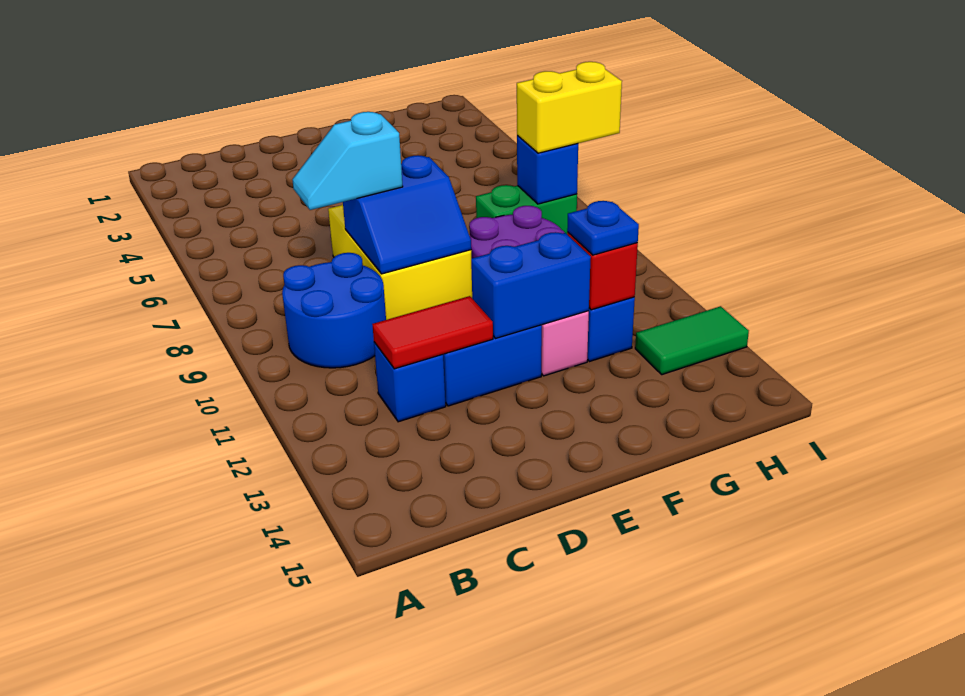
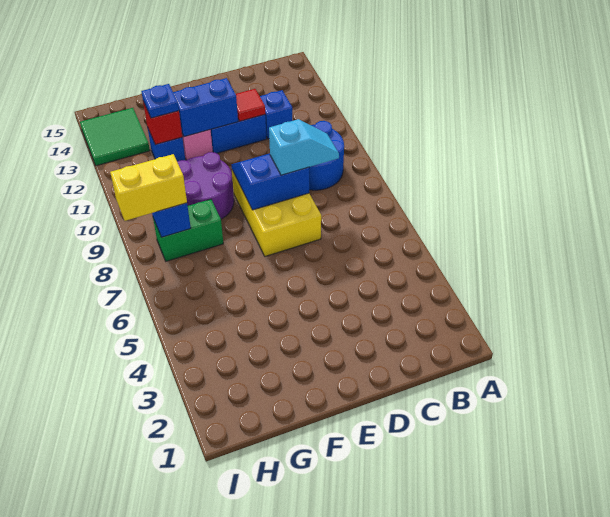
red tile C12:D12 level 2 -> red tile D12 level 2
green tile H13:I13 level 1 -> green tile H13:I14 level 1

